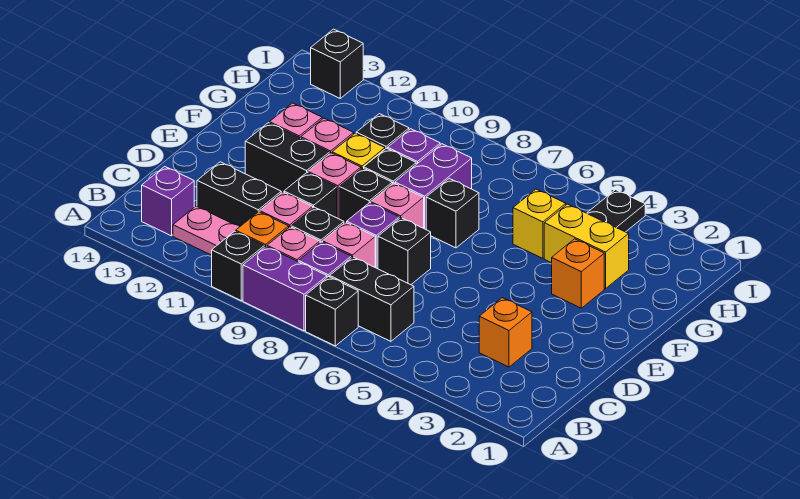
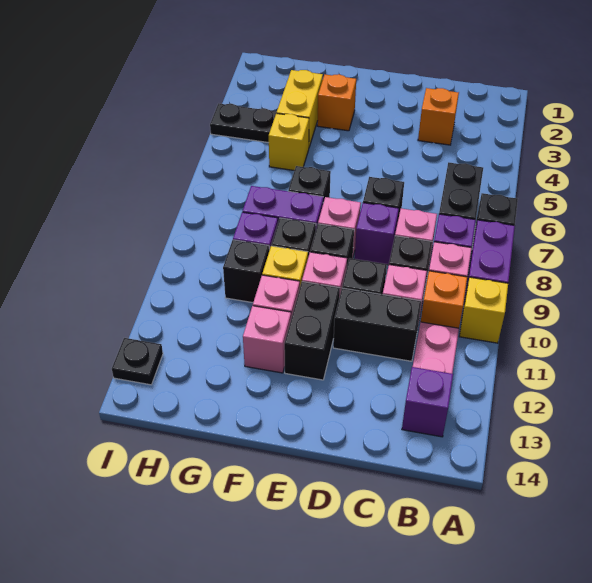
black brick A10 level 1 -> yellow brick A10 level 1
black brick C11:C12 level 1 -> black brick C11:D11 level 1
black brick I13 level 1 -> black plate I13 level 1

